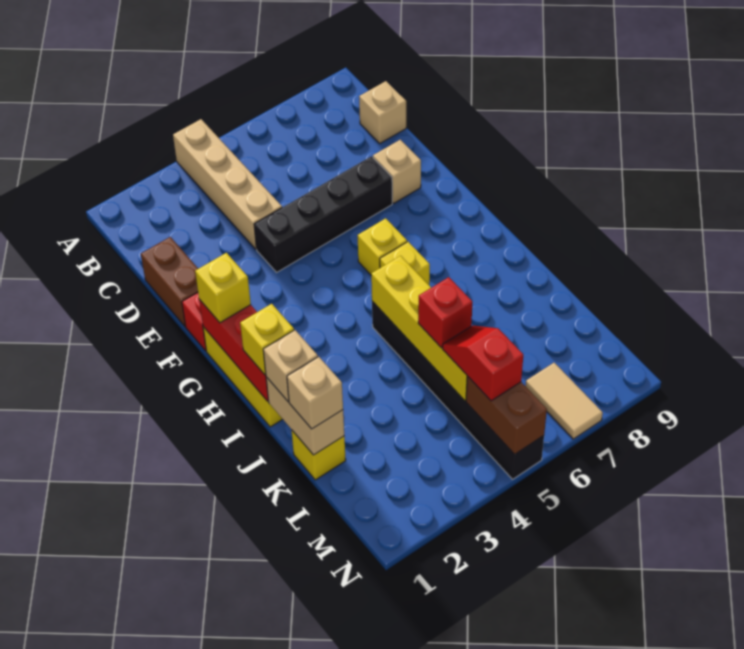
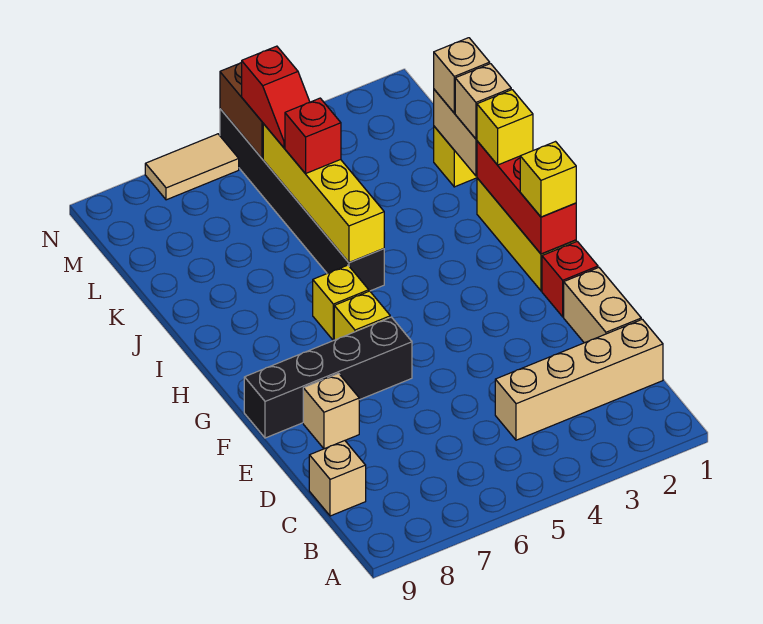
tan brick A4:D4 level 1 -> tan brick C1:C4 level 1
brown brick D1:E1 level 1 -> tan brick D1:E1 level 1
black brick E4:E7 level 1 -> black brick F6:F9 level 1
tan tile M7:N7 level 1 -> tan tile N6:N7 level 1

